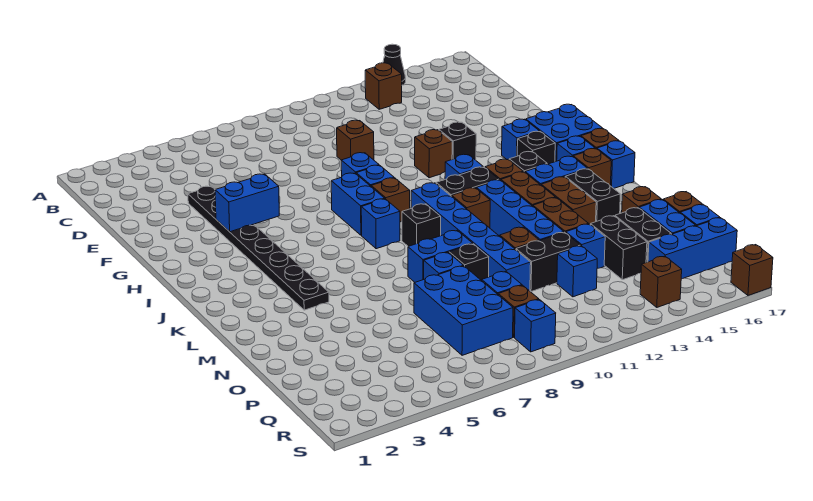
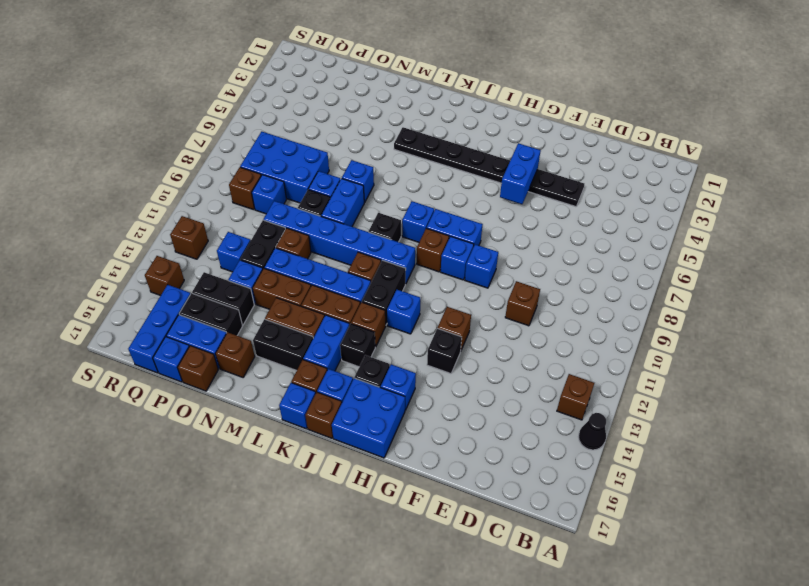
blue brick R9 level 1 -> blue brick M7 level 1
brown brick S17 level 1 -> brown brick R12 level 1

